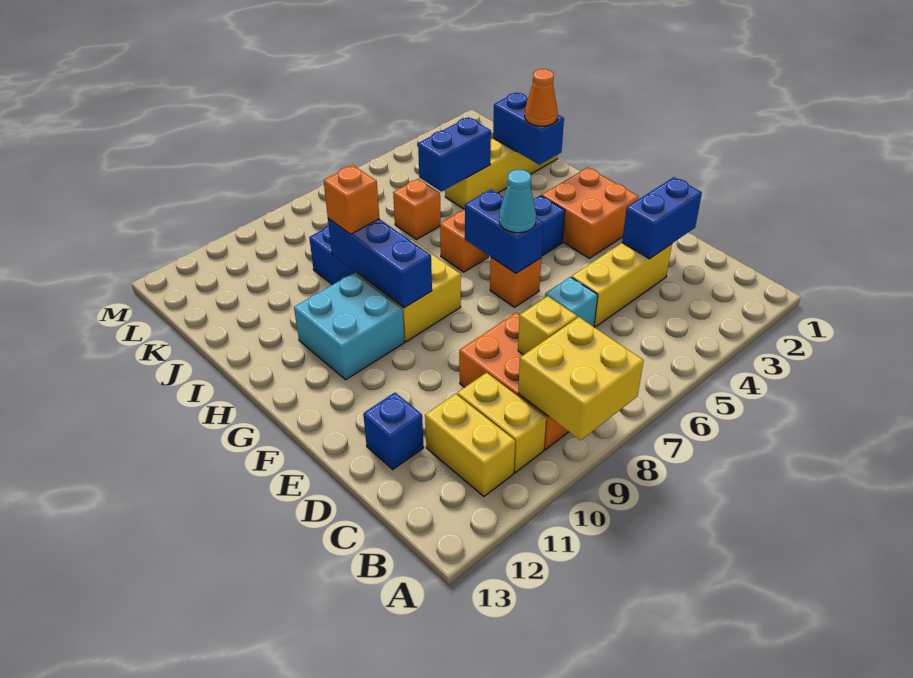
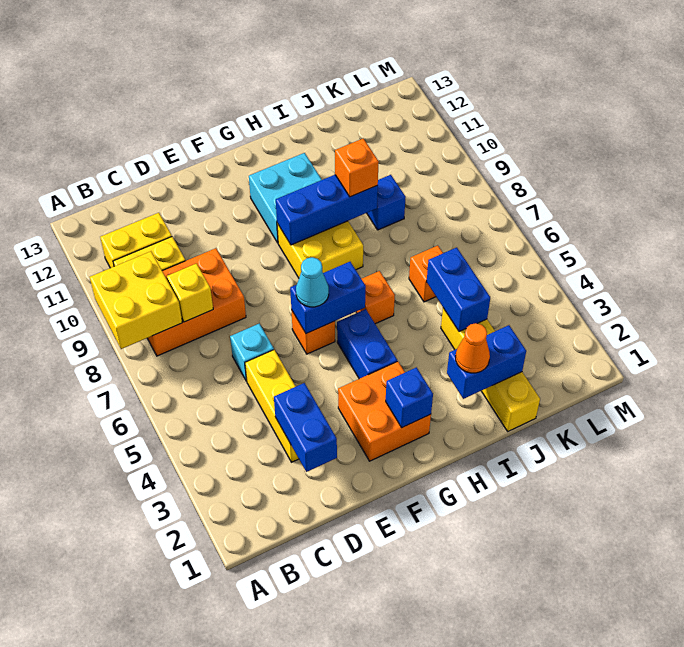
blue brick D12 level 1 -> blue brick G2 level 2

